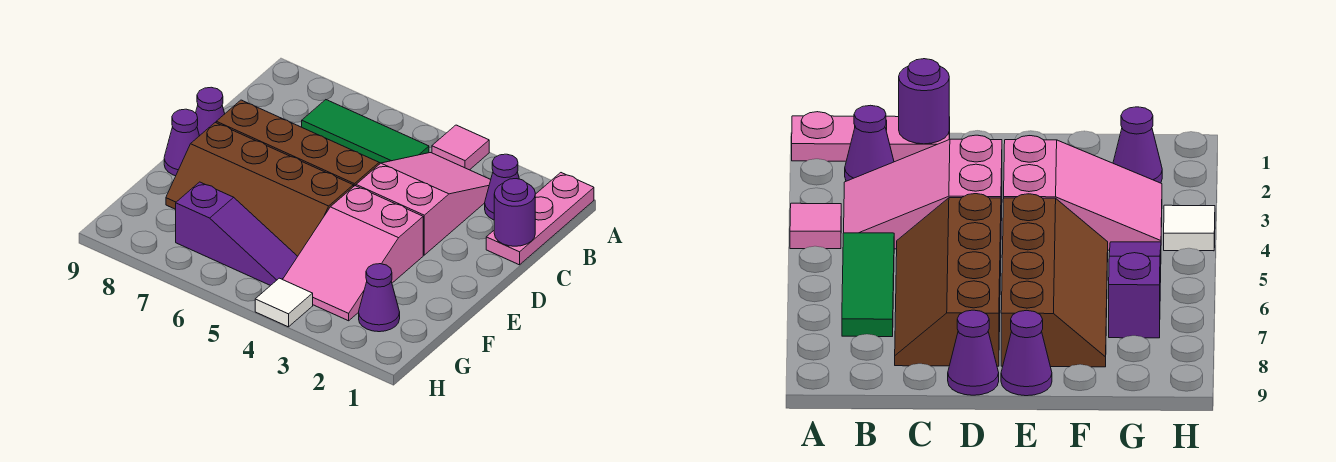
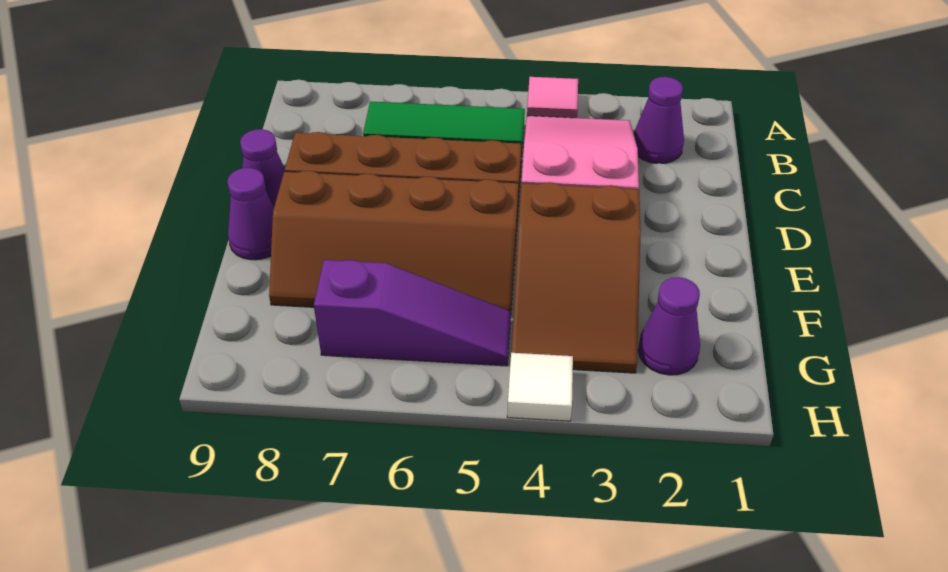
pink plate A1:C1 level 1 -> none
purple round brick C1 level 2 -> none
pink slope E3:G4 level 1 top E -> brown slope E3:G4 level 1 top E

